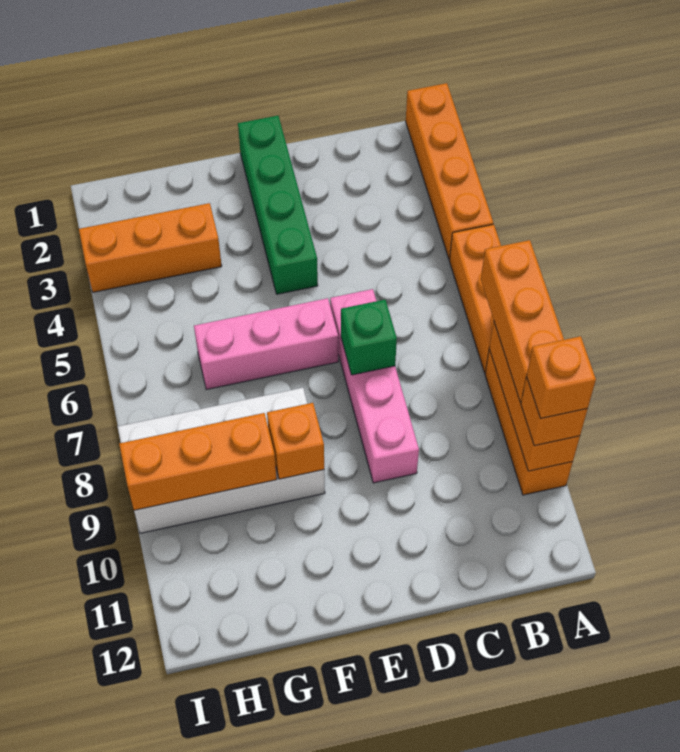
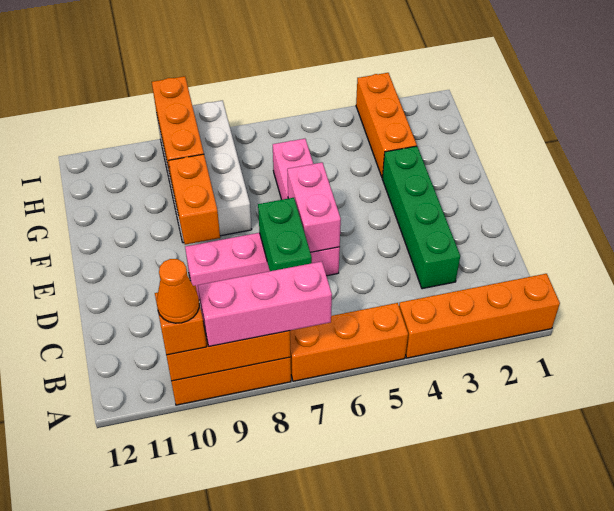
orange brick A7:A9 level 3 -> pink brick A7:A9 level 3
orange brick A10 level 4 -> orange cone A10 level 4
none -> pink brick D6:E6 level 2
green brick D7 level 2 -> green brick C7:D7 level 2
green brick E1:E4 level 1 -> green brick C3:F3 level 1
orange brick F9 level 2 -> orange brick E9:F9 level 2

